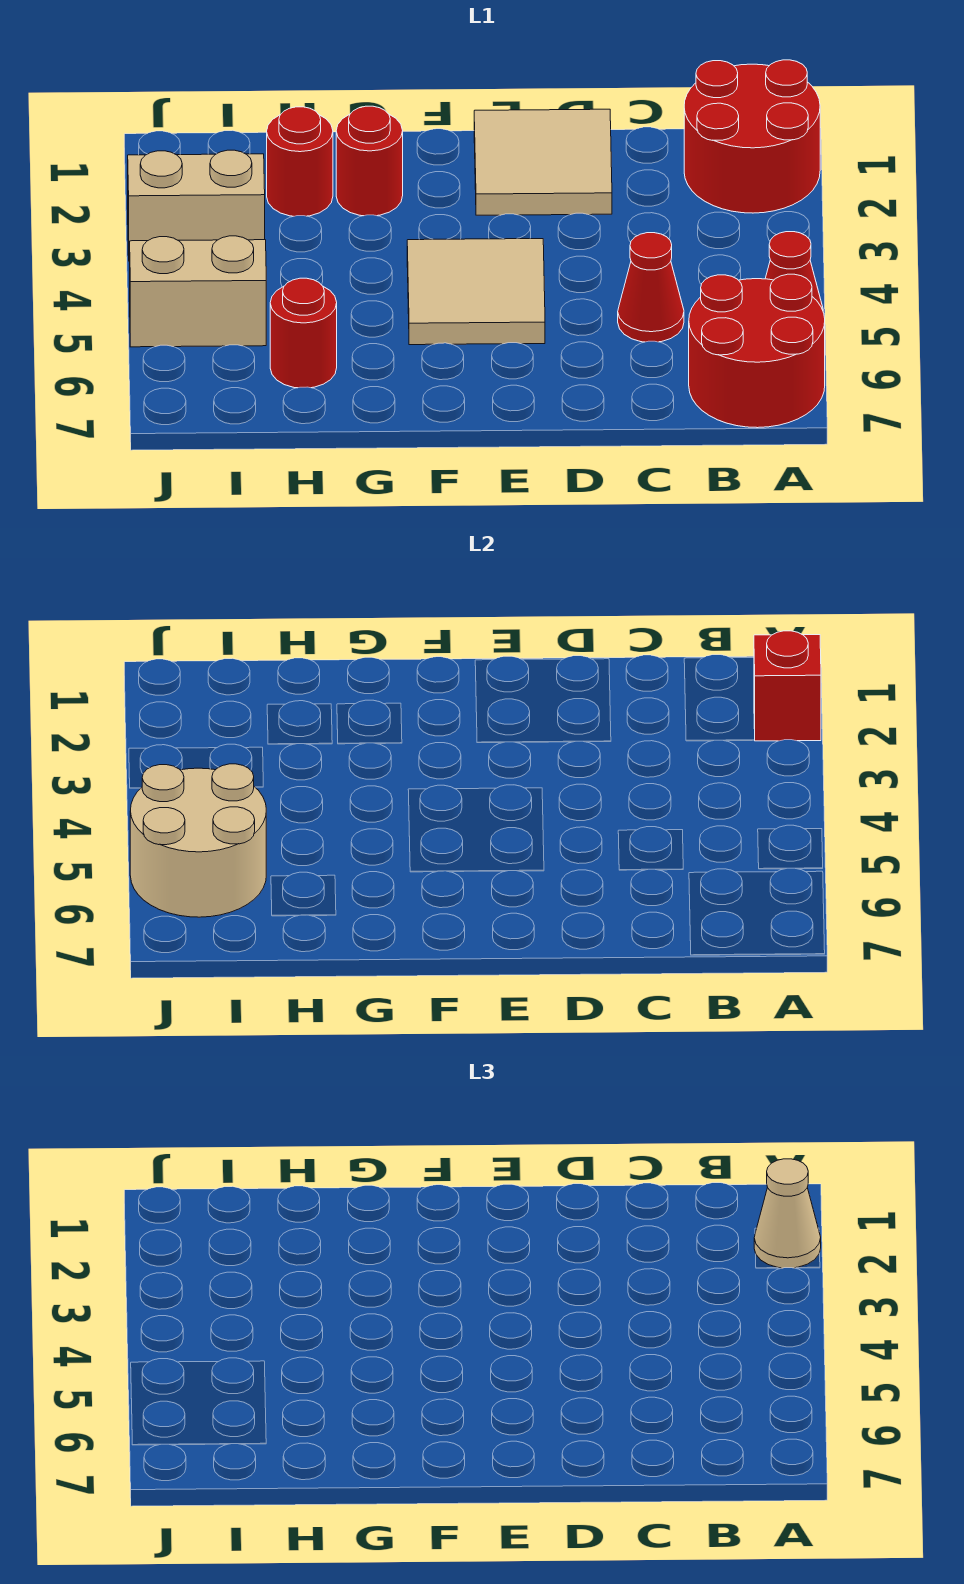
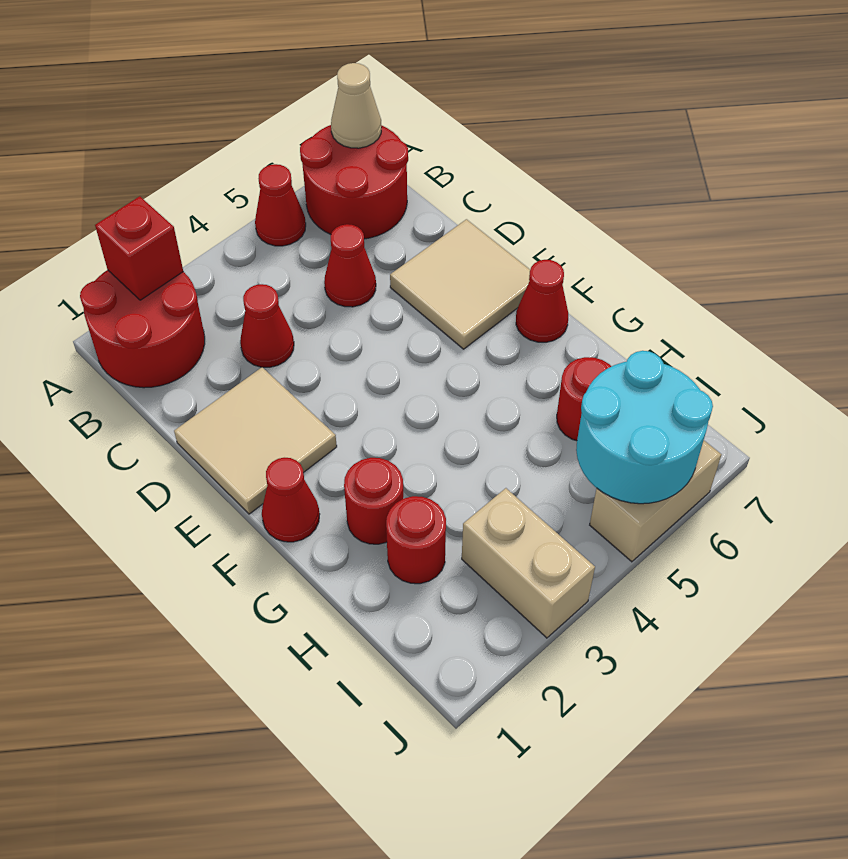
tan cone A2 level 3 -> tan cone A7 level 2
none -> red cone C3 level 1
tan tile E4:F5 level 1 -> tan tile D6:E7 level 1
none -> red cone F1 level 1
none -> red cone F7 level 1
tan brick I5:J5 level 1 -> tan brick J5:J6 level 1
tan round brick I5:J6 level 2 -> cyan round brick I5:J6 level 2

